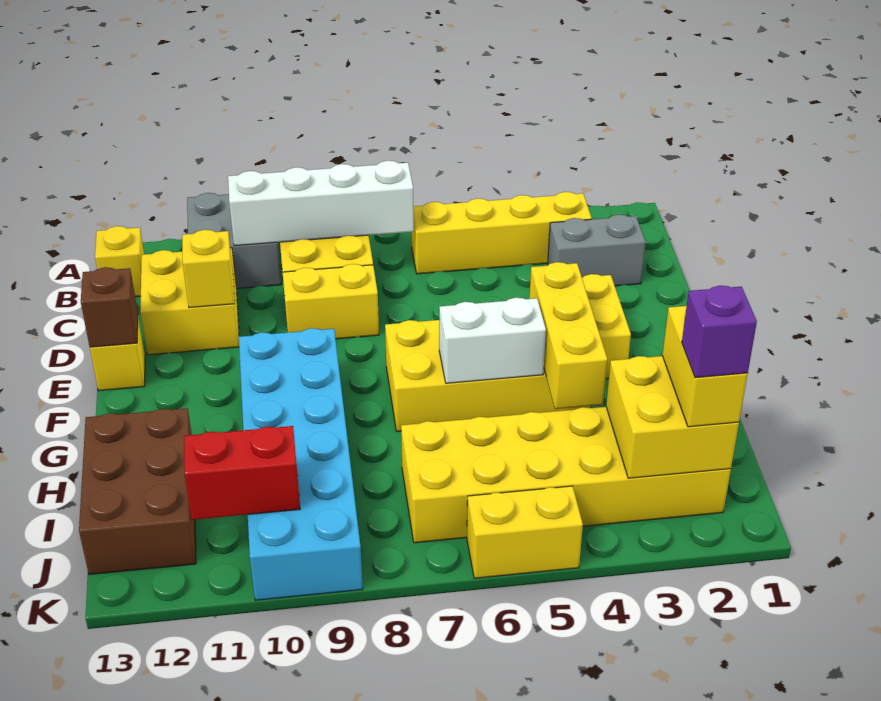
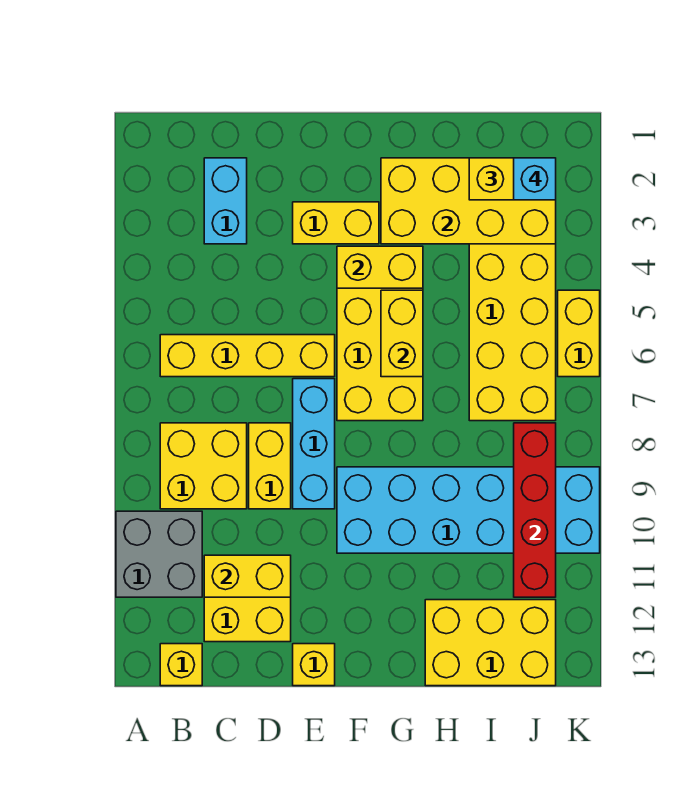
yellow brick B3:B6 level 1 -> yellow brick B6:E6 level 1
white brick B7:B10 level 2 -> none
grey brick C2:C3 level 1 -> cyan brick C2:C3 level 1
yellow brick D11 level 2 -> yellow brick C11:D11 level 2
none -> cyan brick E7:E9 level 1
brown brick E13 level 2 -> none
yellow brick F4:H4 level 2 -> yellow brick F4:G4 level 2
white brick G5:G6 level 2 -> yellow brick G5:G6 level 2
brown brick H12:J13 level 1 -> yellow brick H12:J13 level 1
yellow brick I2:J3 level 2 -> yellow brick G2:J3 level 2
purple brick J2 level 4 -> cyan brick J2 level 4
red brick J10:J11 level 2 -> red brick J8:J11 level 2

